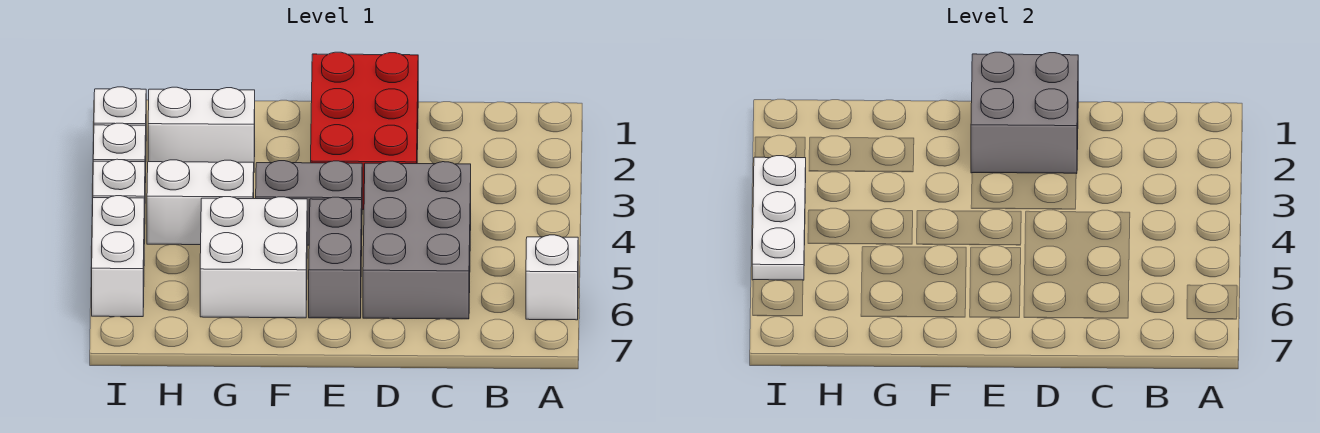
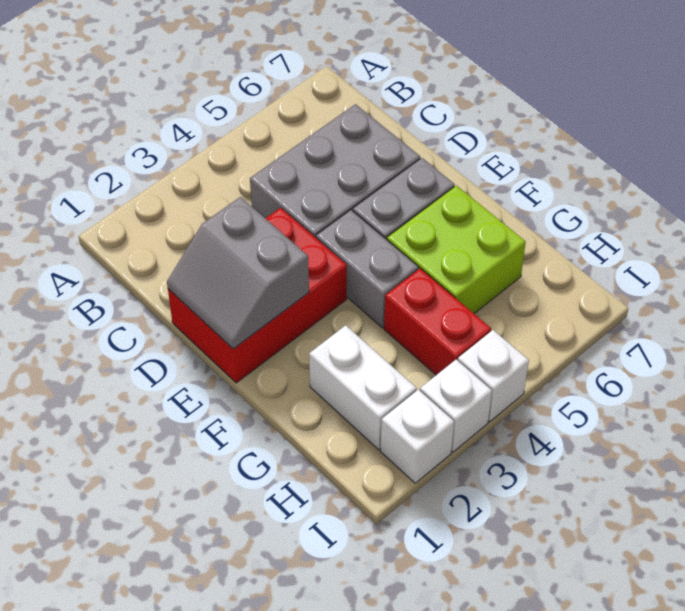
white brick A6 level 1 -> none
grey brick D1:E2 level 2 -> grey slope D1:E2 level 2 top 2
white brick F5:G6 level 1 -> lime brick F5:G6 level 1
white brick G4:H4 level 1 -> red brick G4:H4 level 1
white plate I3:I5 level 2 -> none
white brick I5:I6 level 1 -> none

